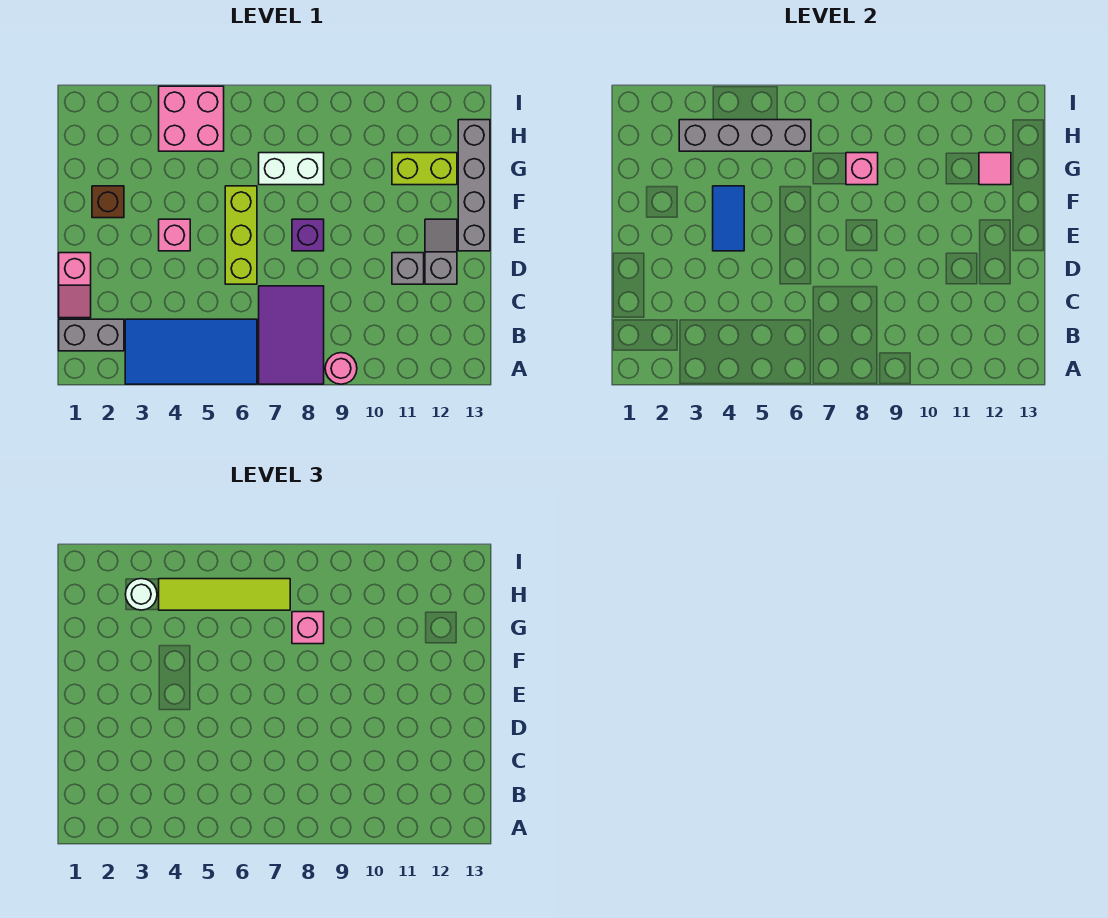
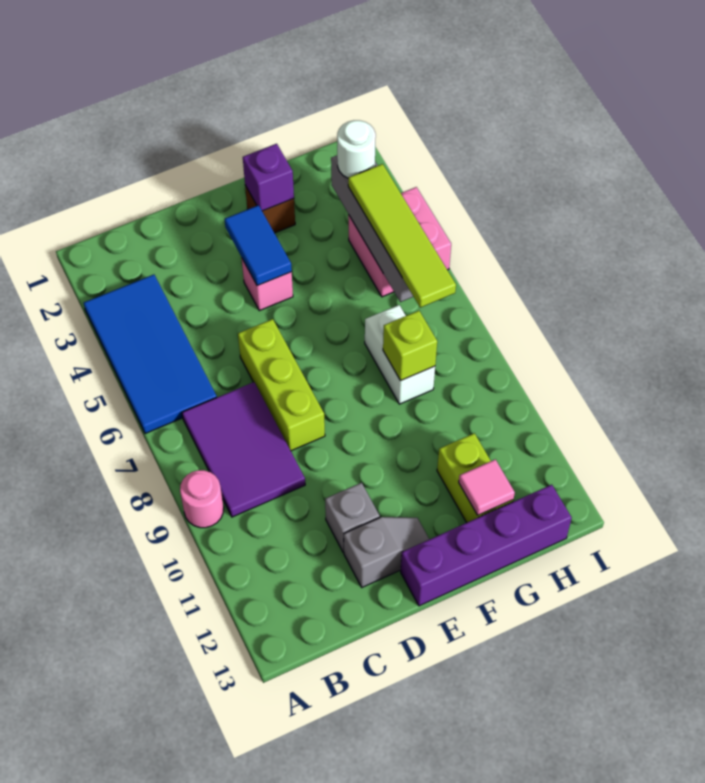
purple tile A7:C8 level 1 -> purple tile B7:C9 level 1
grey brick B1:B2 level 1 -> none
pink slope C1:D1 level 1 top D -> none
lime brick D6:F6 level 1 -> lime brick D6:D8 level 1
blue tile E4:F4 level 2 -> blue tile E3:E4 level 2
purple brick E8 level 1 -> purple brick F2 level 2
grey brick E13:H13 level 1 -> purple brick E13:H13 level 1
pink brick G8 level 2 -> lime brick G8 level 2
pink brick G8 level 3 -> none

